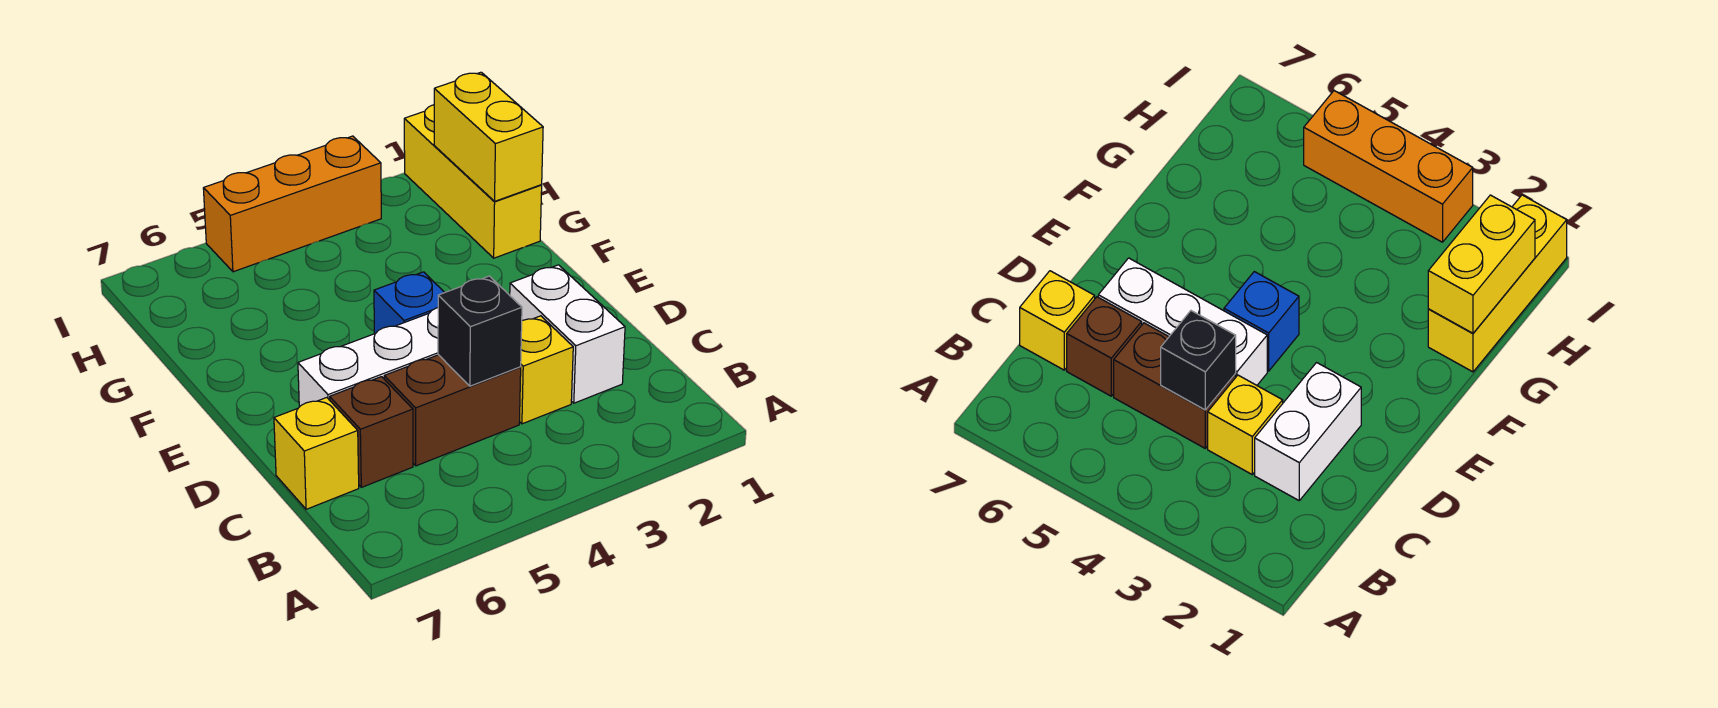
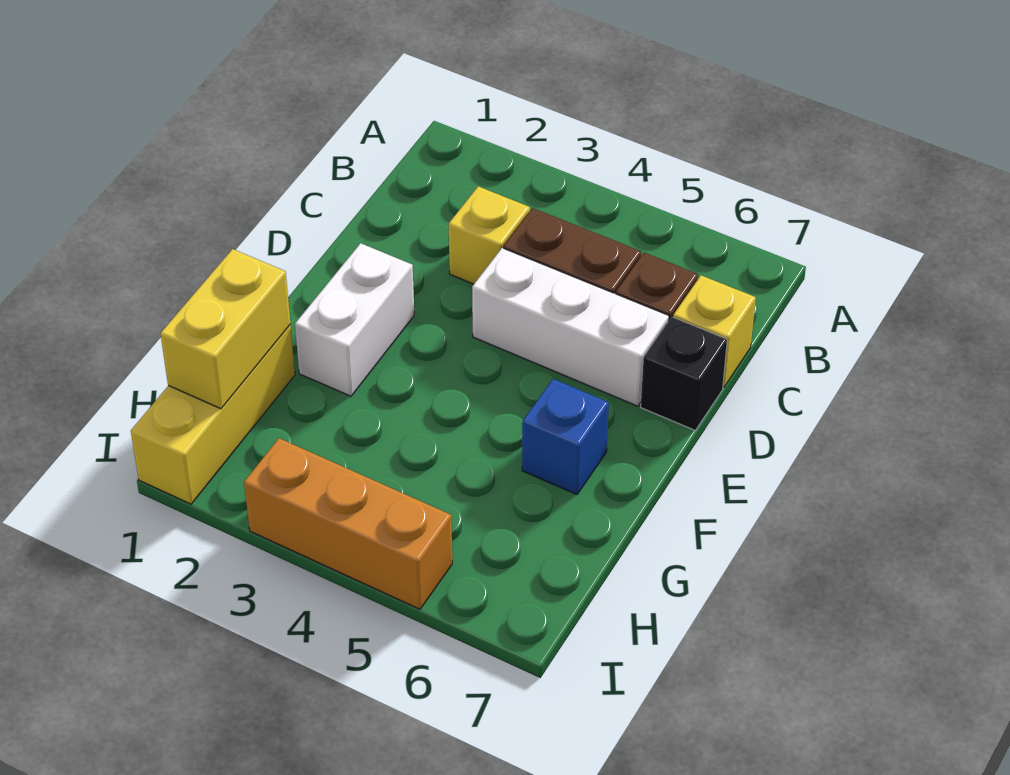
white brick C2:D2 level 1 -> white brick E2:F2 level 1
black brick C4 level 2 -> black brick D7 level 1
blue brick E4 level 1 -> blue brick F6 level 1

